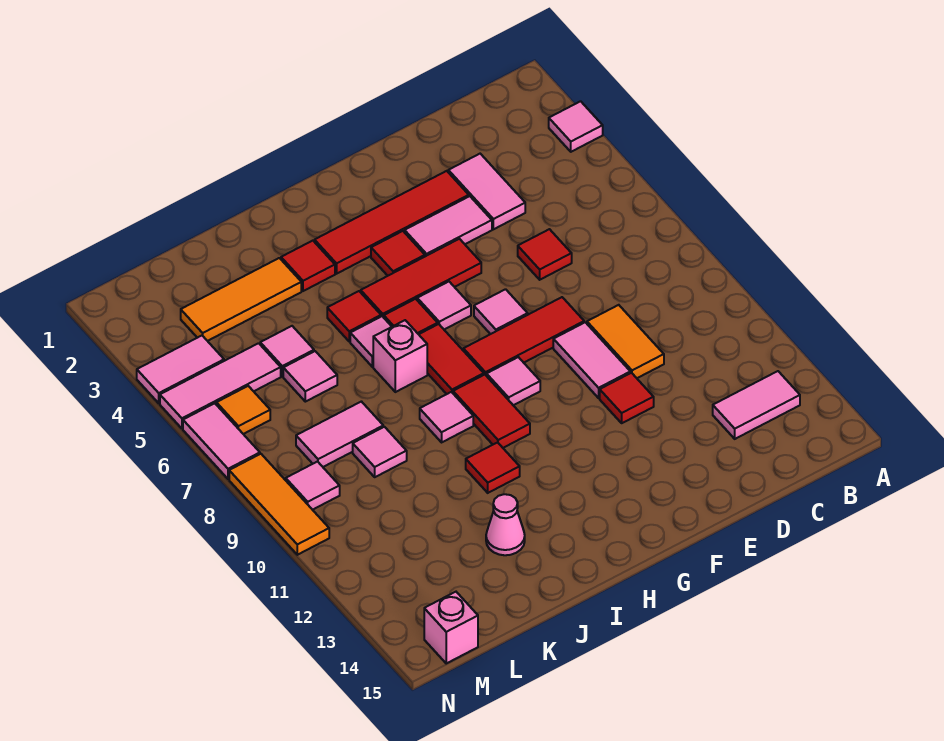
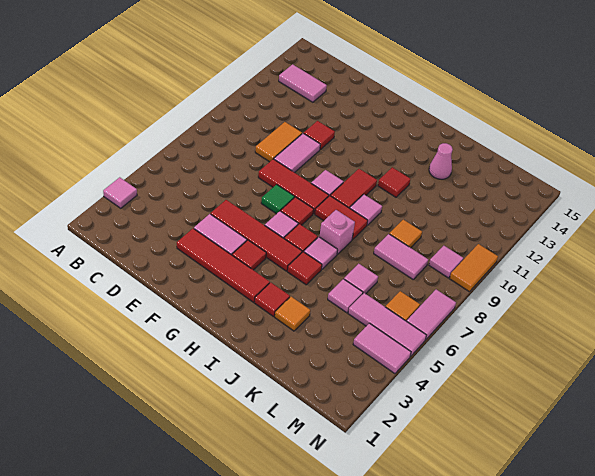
pink tile D3:D4 level 1 -> none
red tile D6 level 1 -> red tile G7 level 1
red tile F5:H5 level 1 -> red tile E5:H5 level 1
pink tile F7 level 1 -> green tile F7 level 1
red tile H7:H8 level 1 -> red tile H8:I8 level 1
orange tile J3:L3 level 1 -> orange tile J3 level 1
pink tile K9 level 1 -> orange tile K9 level 1
pink brick M15 level 1 -> none
orange tile N8:N10 level 1 -> orange tile N9:N10 level 1

